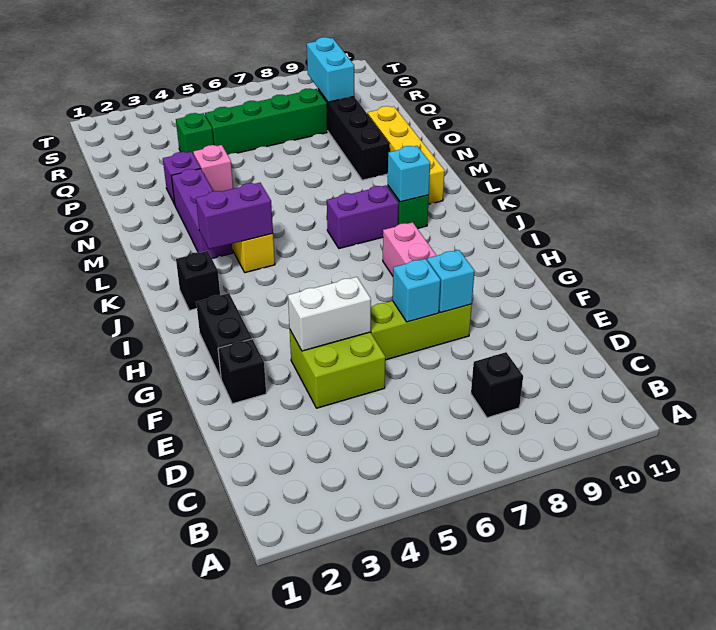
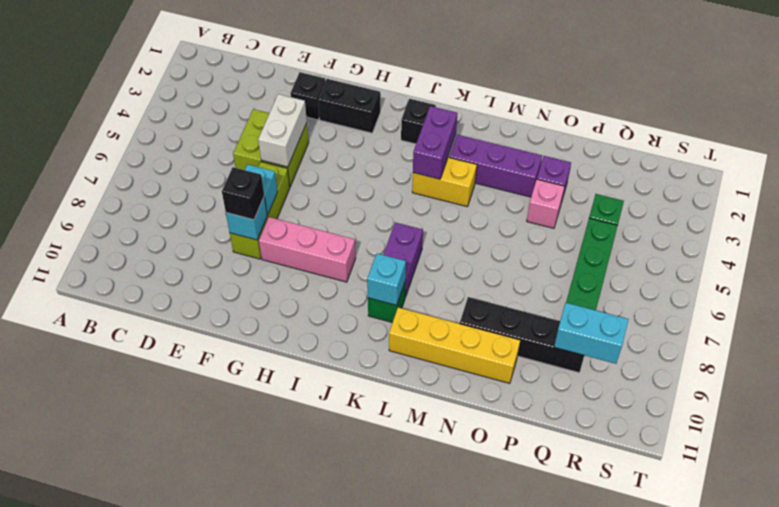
black brick C8 level 1 -> black brick F8 level 3

